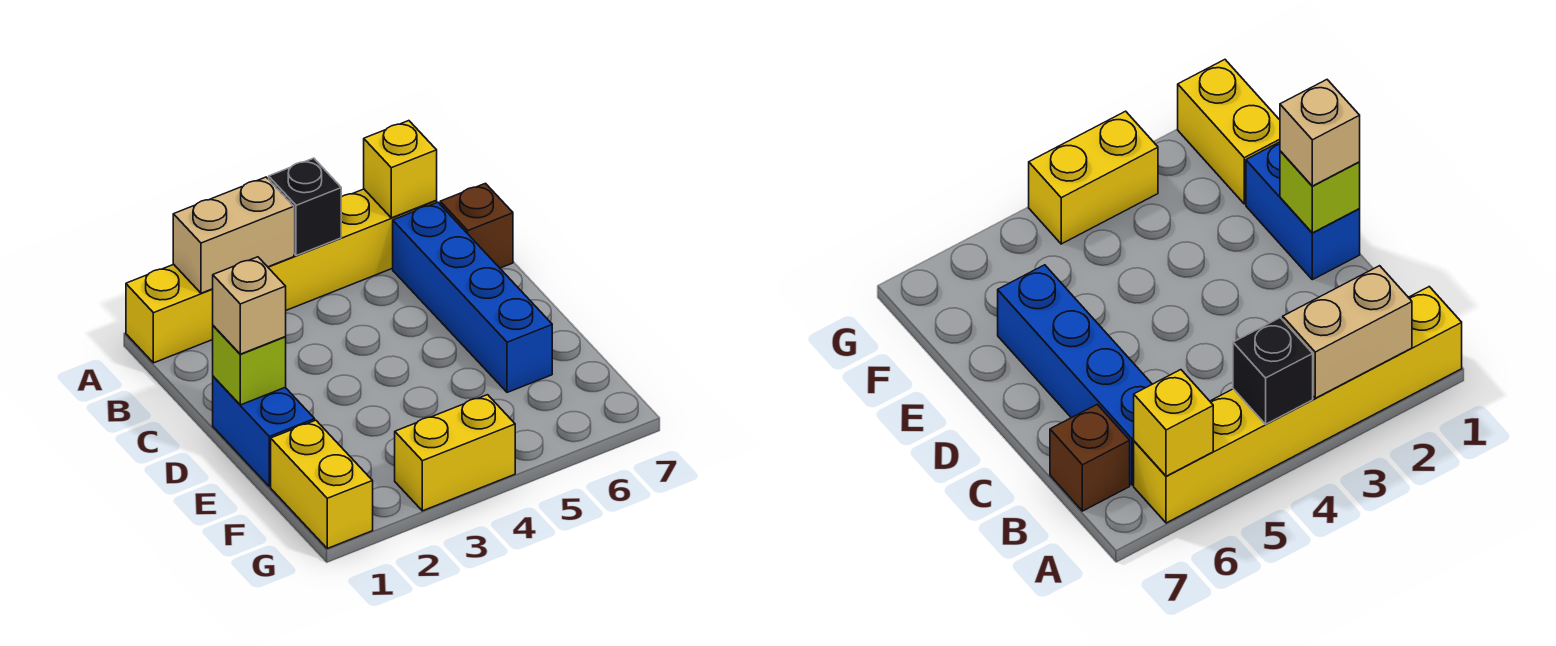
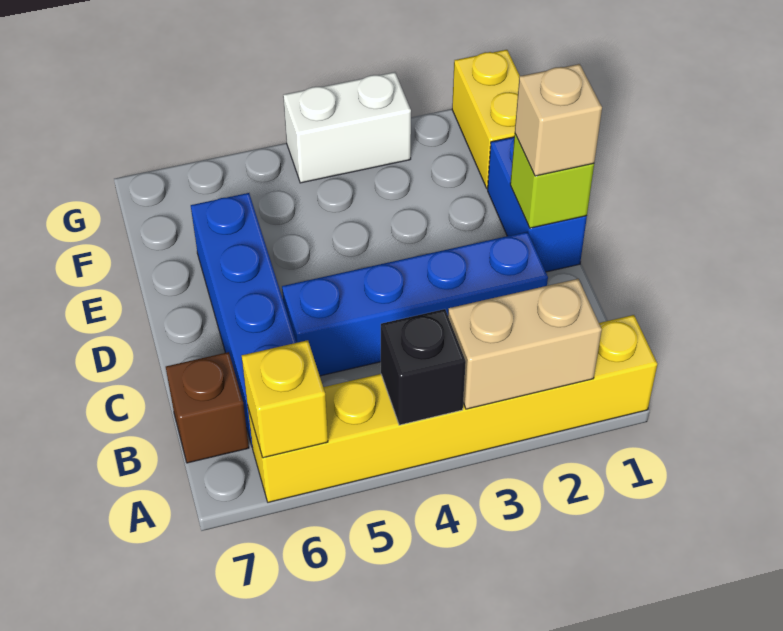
none -> blue brick C2:C5 level 1
yellow brick G3:G4 level 1 -> white brick G3:G4 level 1

